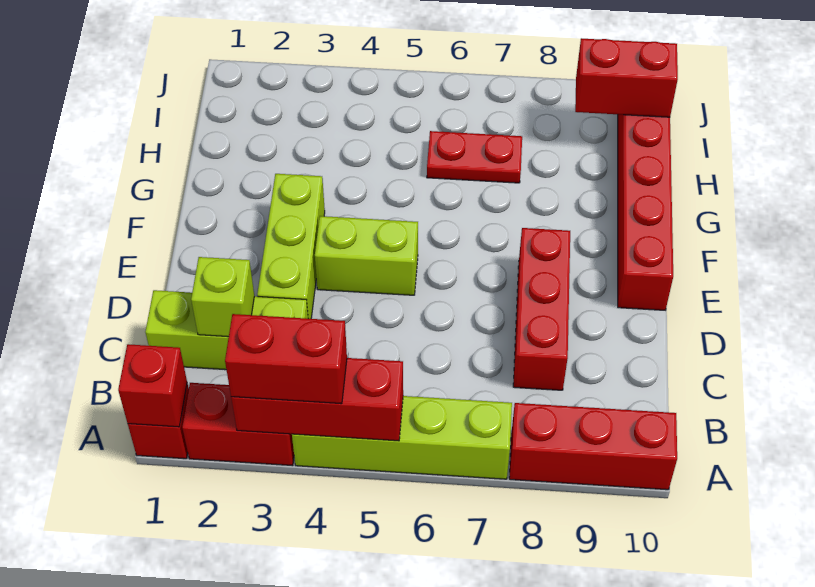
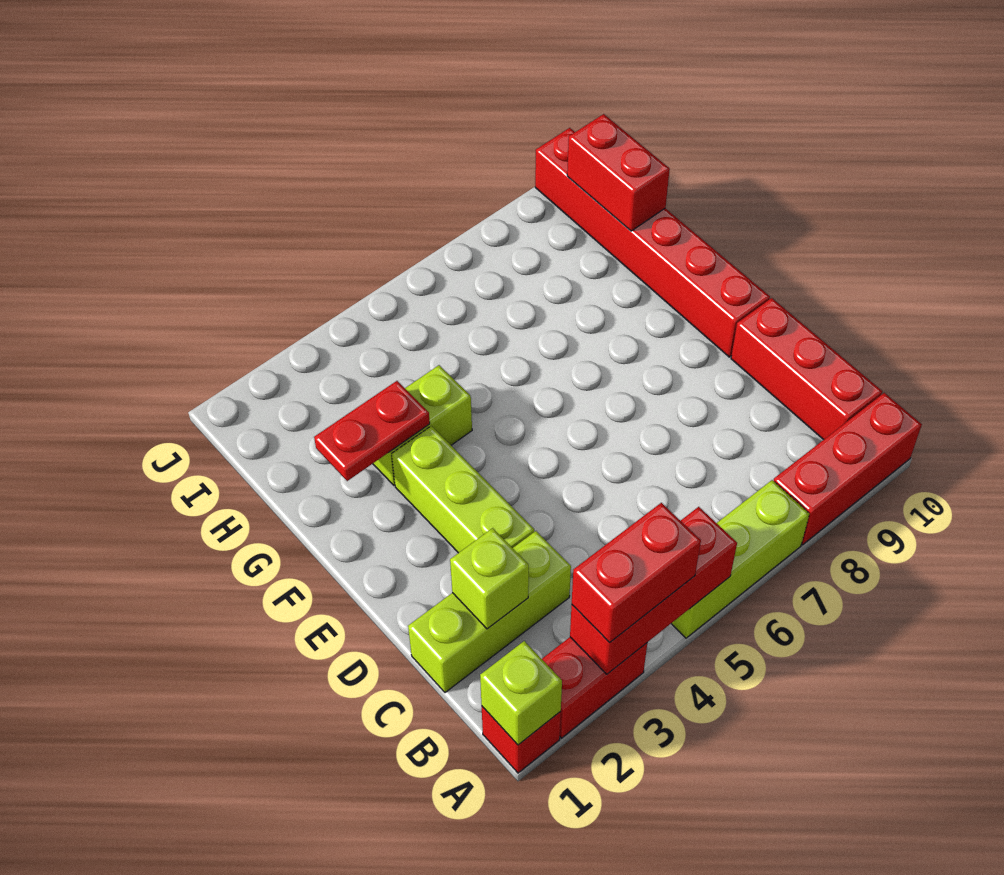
red brick A1 level 2 -> lime brick A1 level 2
lime brick A4:A7 level 1 -> lime brick A5:A7 level 1
red brick C8:E8 level 1 -> red brick B10:D10 level 1
lime brick E4:E5 level 1 -> lime brick G3:G4 level 1
red plate H6:H7 level 1 -> red plate G2:G3 level 2
red brick I9:I10 level 2 -> red brick H10:I10 level 2

